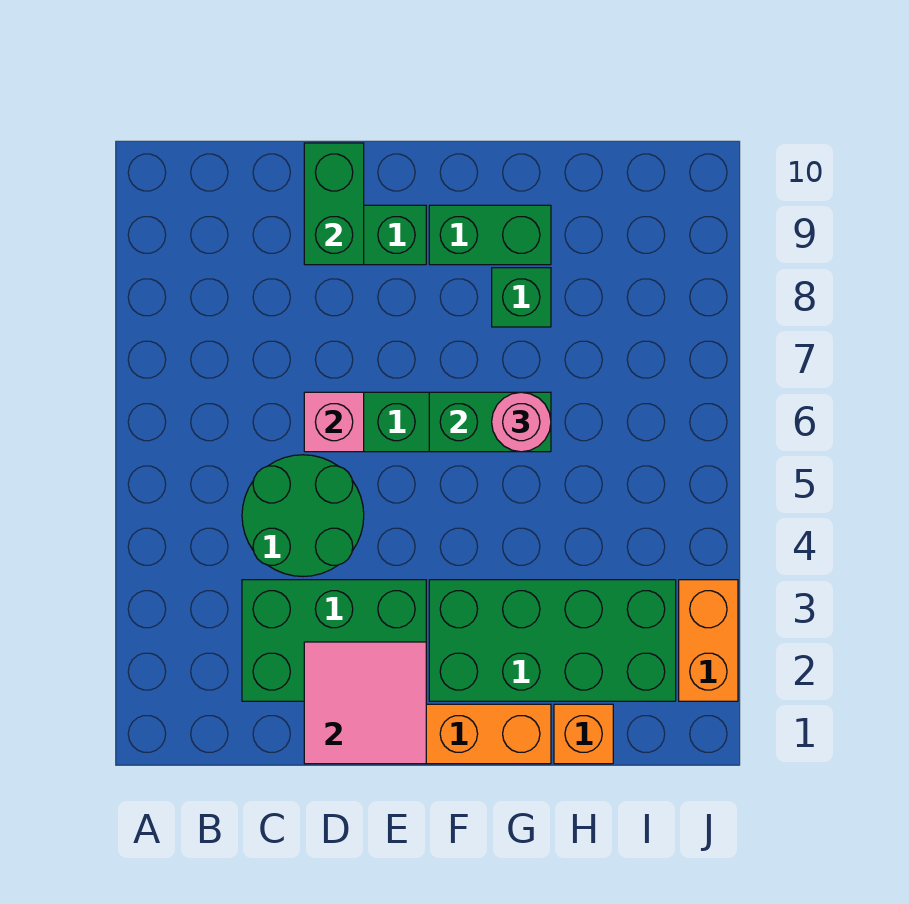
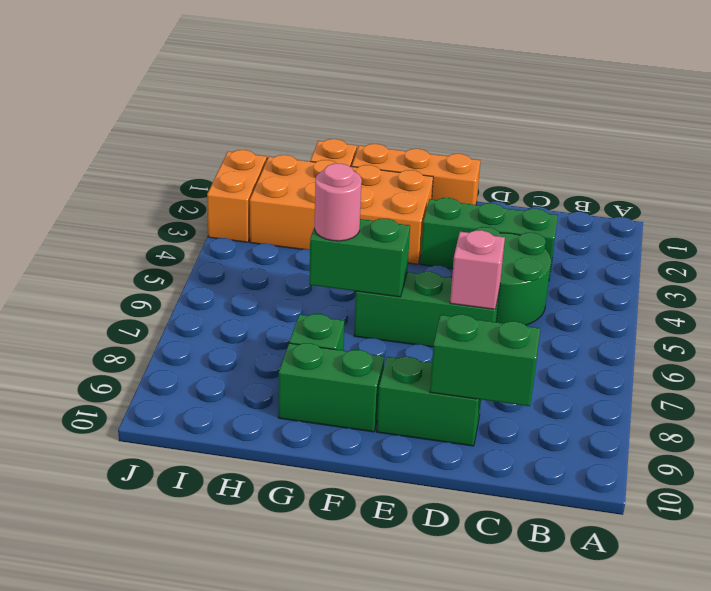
green brick C2:E3 level 1 -> green brick C3:E3 level 1
pink tile D1:E2 level 2 -> none
green brick D9:D10 level 2 -> green brick C9:D9 level 2
green brick F2:I3 level 1 -> orange brick F2:I3 level 1

